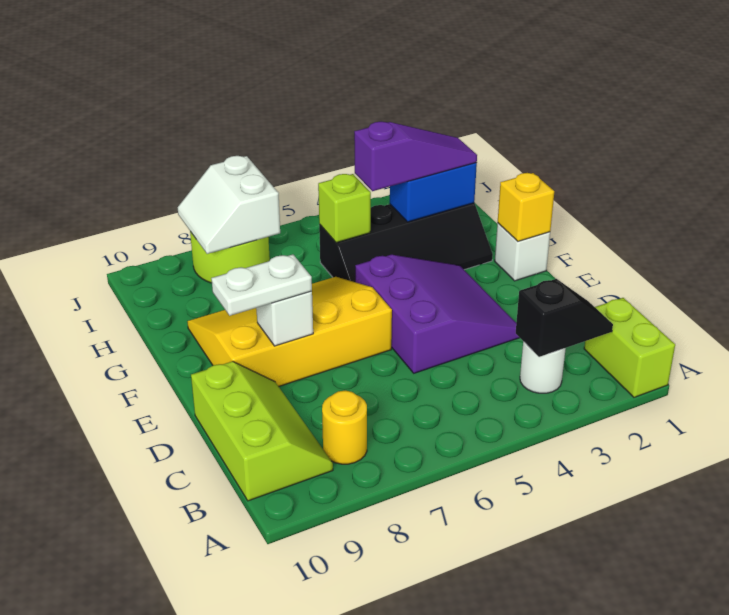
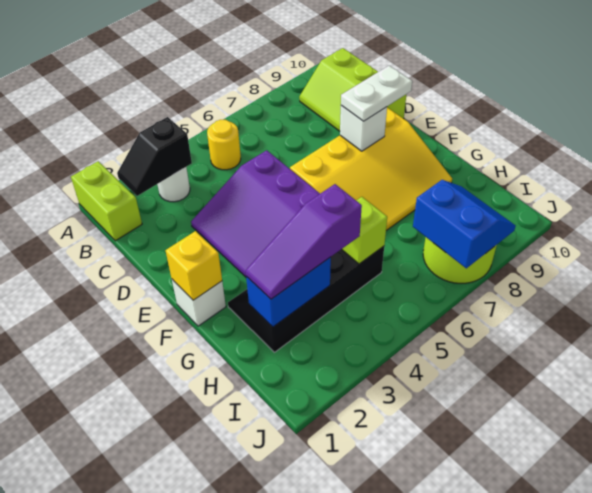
yellow round brick B8 level 1 -> yellow round brick B5 level 1
white slope I7:J8 level 2 top 7 -> blue slope I7:J8 level 2 top 7

